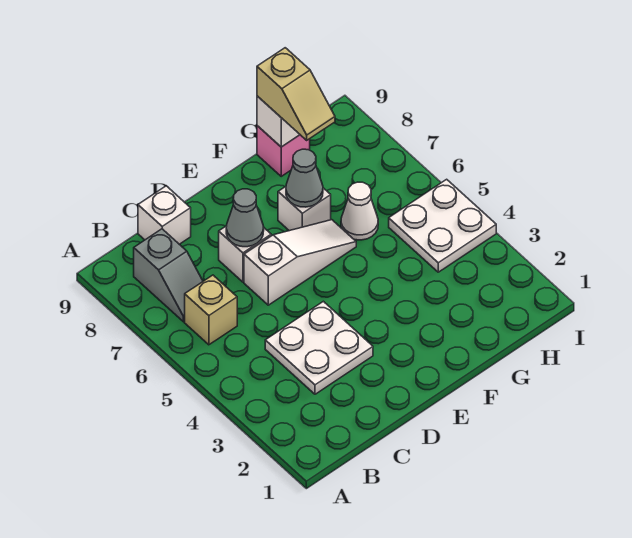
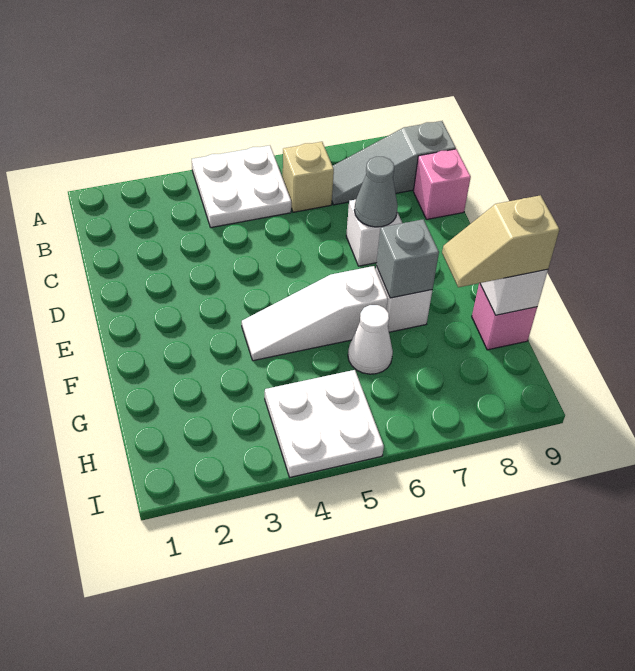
grey slope B7:B8 level 1 top 8 -> grey slope B7:B9 level 1 top 9
white plate C3:D4 level 1 -> white plate A4:B5 level 1
white brick C9 level 1 -> pink brick C9 level 1
white slope D6:F6 level 1 top D -> white slope F4:F6 level 1 top 6
grey cone F7 level 2 -> grey brick F7 level 2

